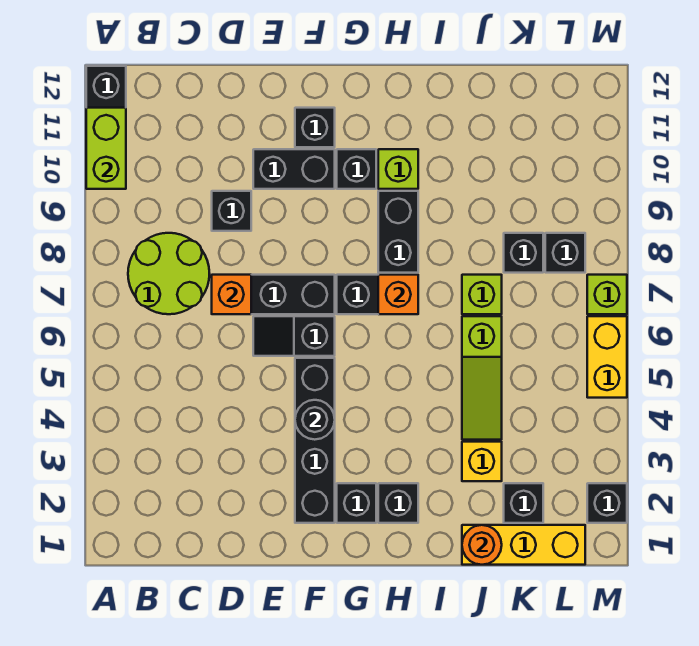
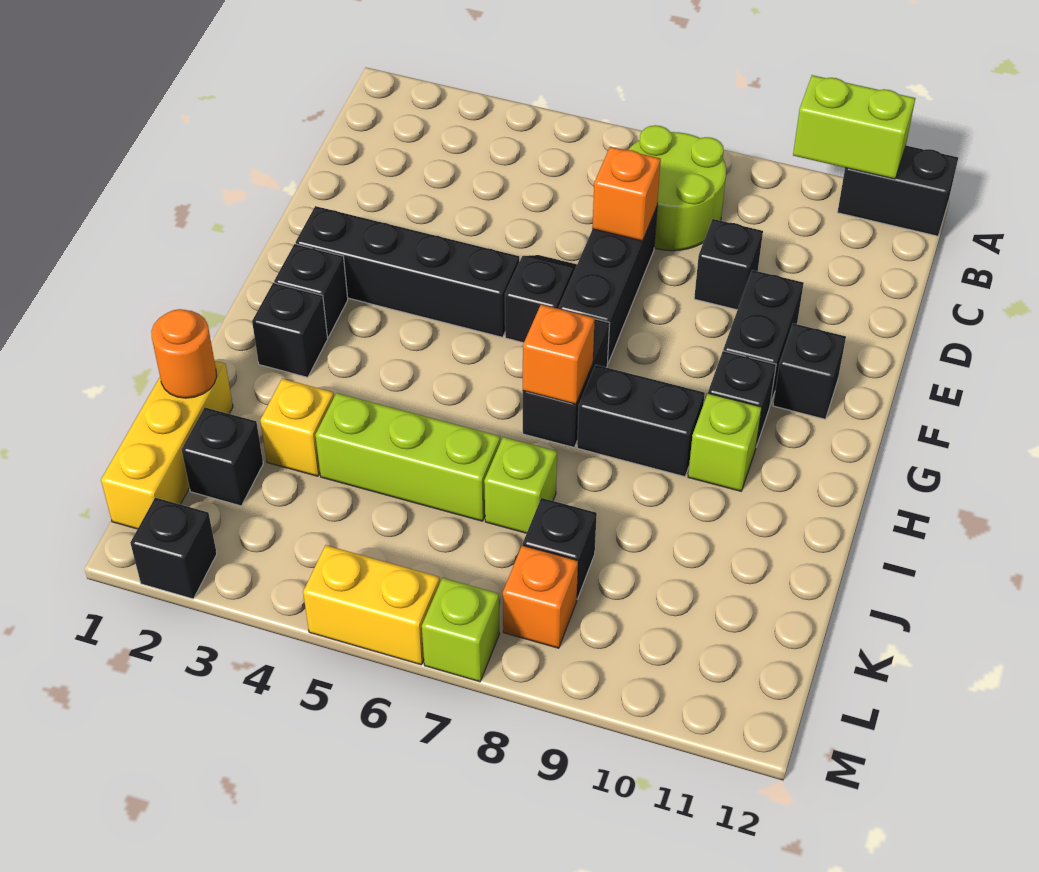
black round brick F4 level 2 -> none
lime slope J4:J6 level 1 top 6 -> lime brick J4:J6 level 1
black brick L8 level 1 -> orange brick L8 level 1

